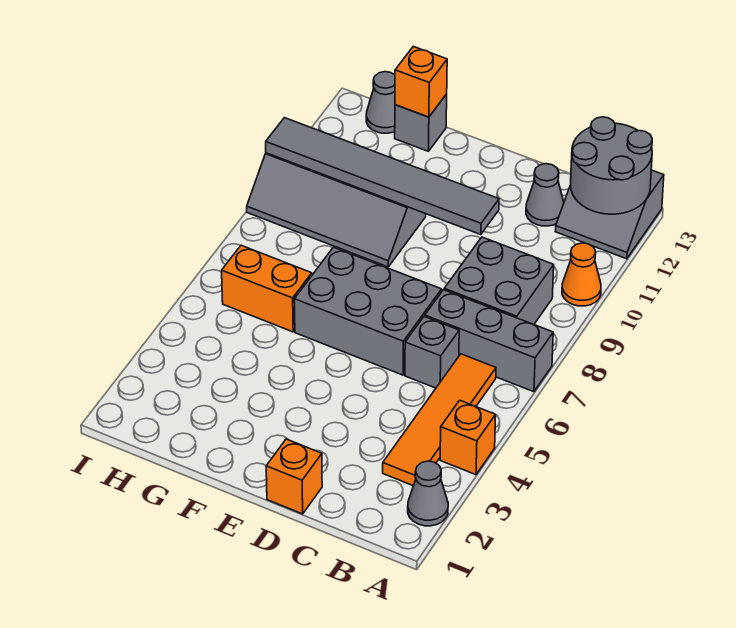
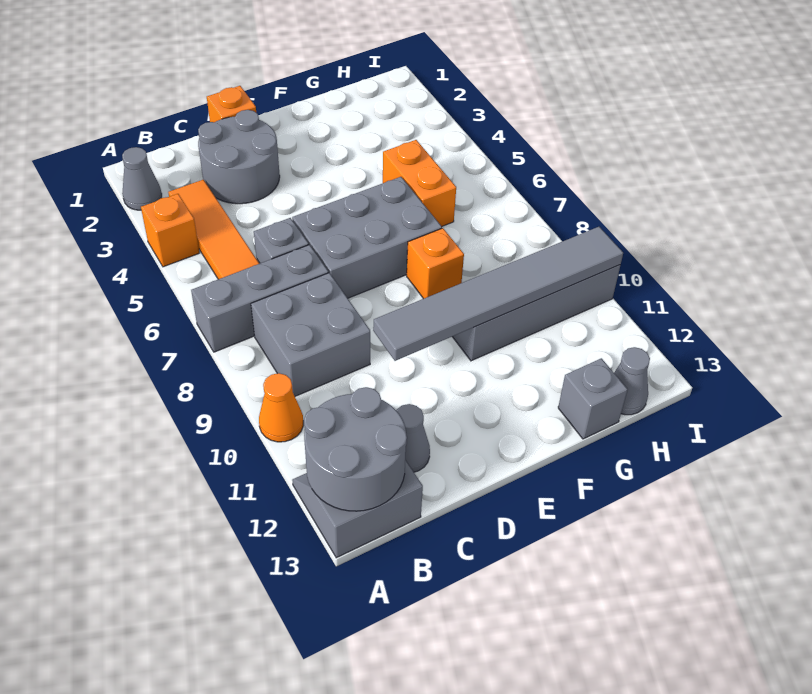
none -> grey round brick C2:D3 level 1
orange brick G6:H6 level 1 -> orange brick G5:G6 level 1
orange brick G13 level 2 -> orange brick F8 level 1

